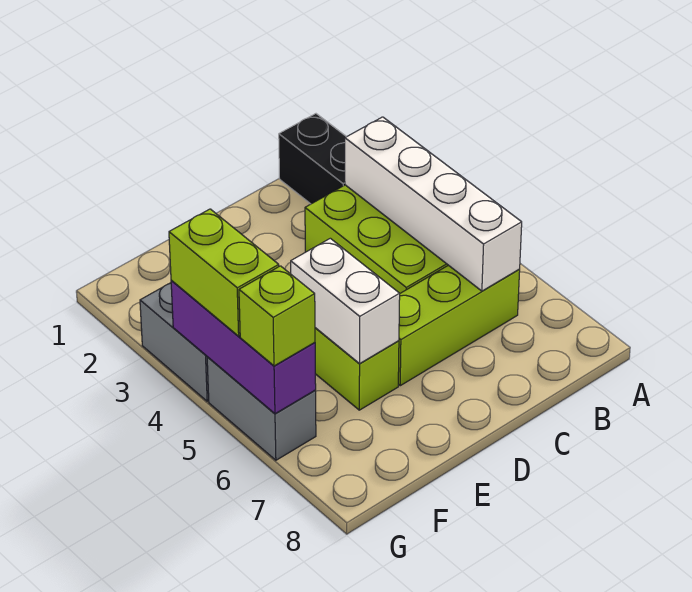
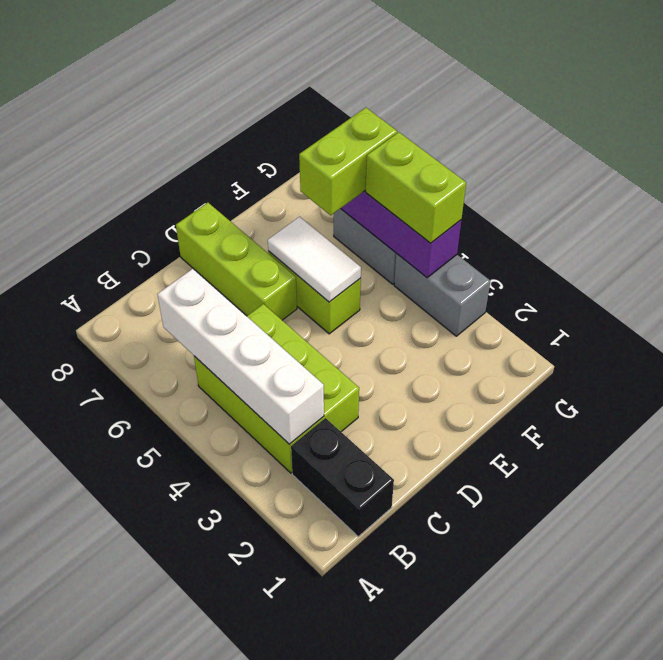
lime brick B6:D6 level 1 -> lime brick D6:D8 level 1
white brick E5:E6 level 2 -> white tile E5:E6 level 2
lime brick G6 level 3 -> lime brick F6:G6 level 3

